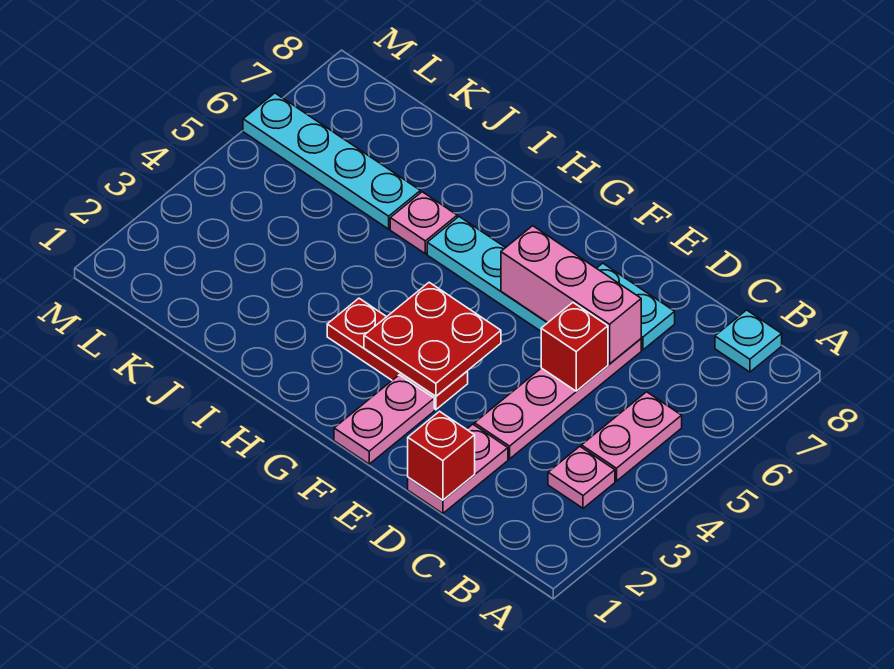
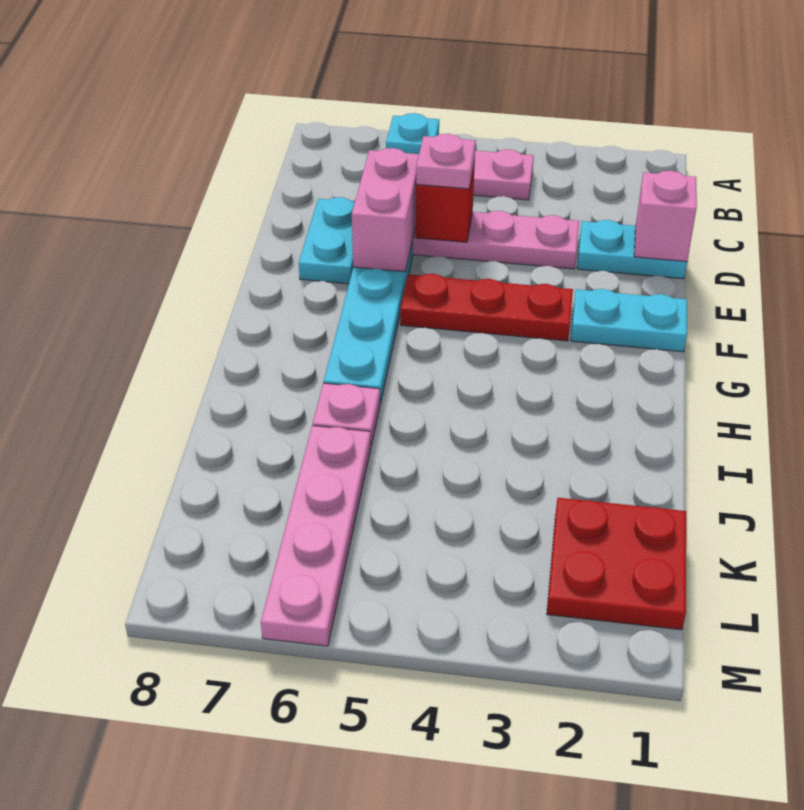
pink plate B3 level 1 -> pink plate D5 level 3
cyan plate B8 level 1 -> cyan plate A6 level 1
pink plate D1:D2 level 1 -> cyan plate D1:D2 level 1
red brick D1 level 2 -> pink brick D1 level 2
pink brick D6:F6 level 2 -> pink brick D6:E6 level 2
pink plate F1:F2 level 1 -> cyan plate F1:F2 level 1
red plate F3:H3 level 1 -> red plate F3:F5 level 1
red plate F3:G4 level 2 -> red plate K1:L2 level 1
cyan plate J6:M6 level 1 -> pink plate J6:M6 level 1

